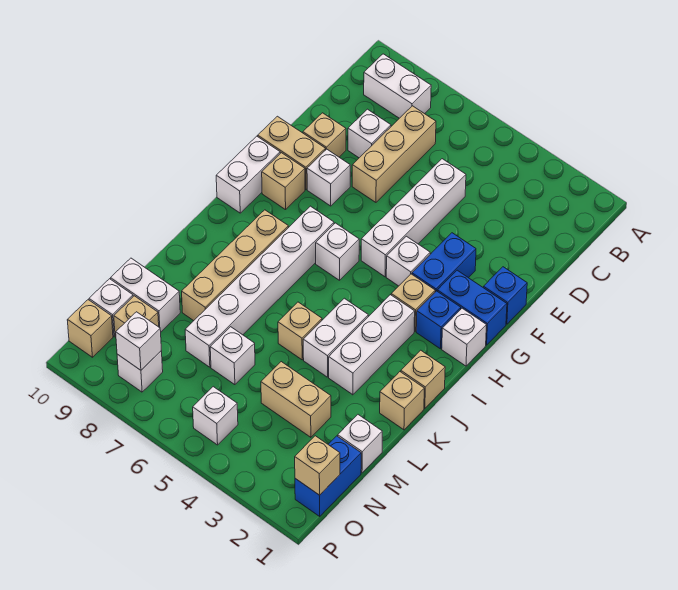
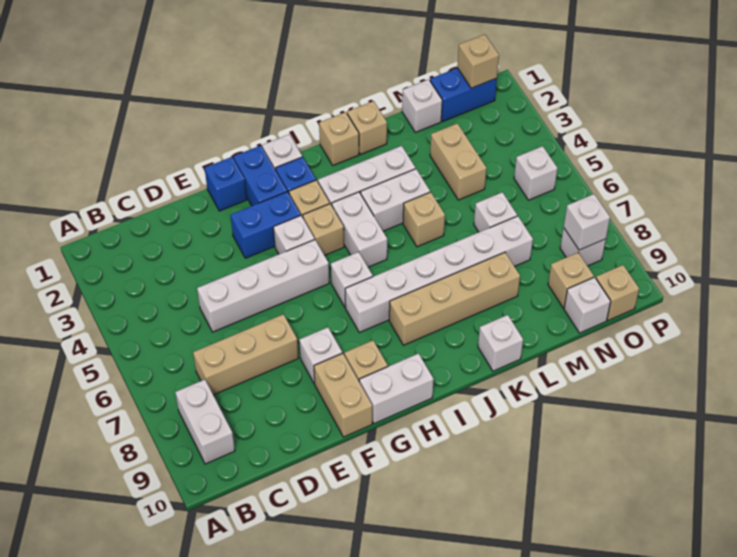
white brick D8 level 1 -> white brick K10 level 1
tan brick E9 level 1 -> tan brick H4 level 1
white brick M9:M10 level 1 -> white brick I4:I5 level 1

